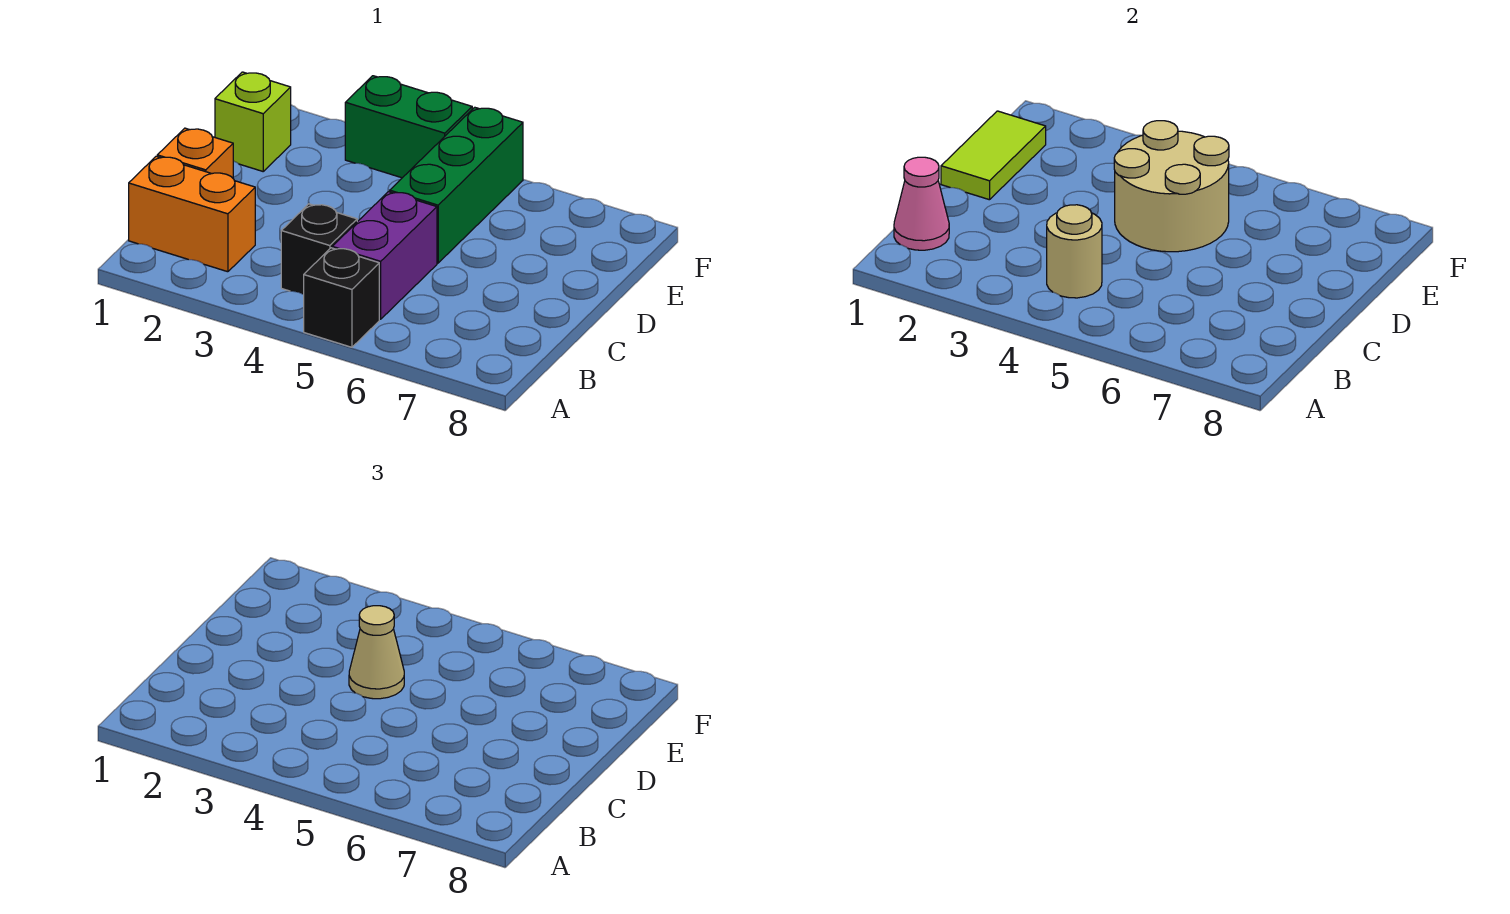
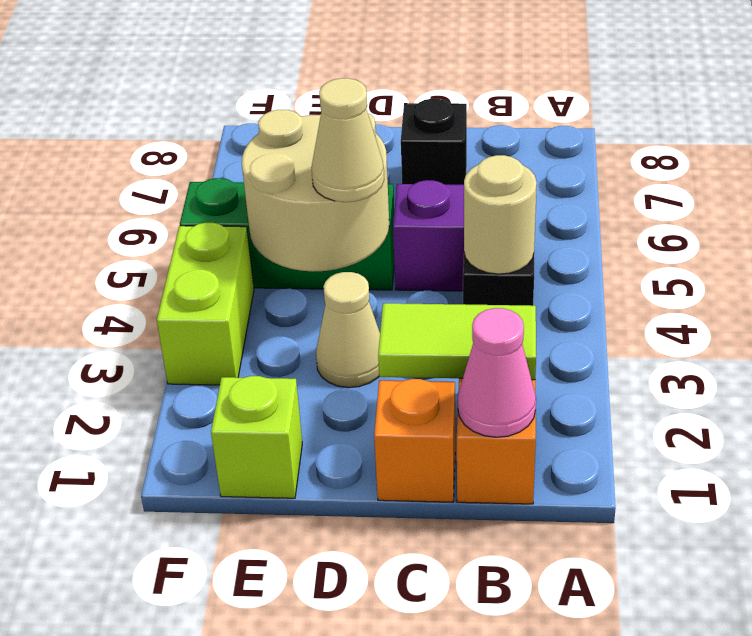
black brick A5 level 1 -> black brick C7 level 1
lime tile D1:E1 level 2 -> lime tile B2:C2 level 2
none -> tan cone D3 level 1
green brick F3:F4 level 1 -> lime brick F3:F4 level 1

